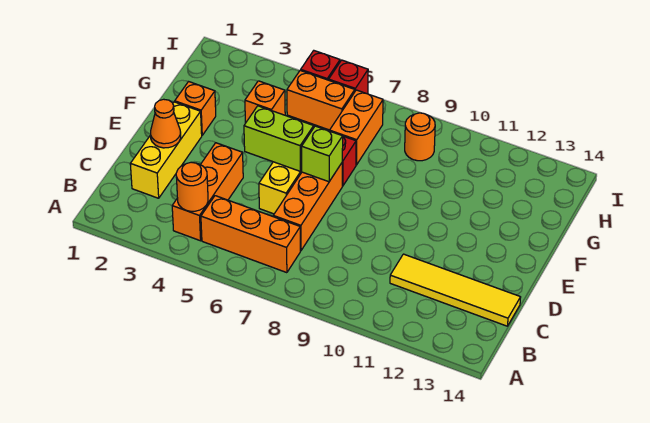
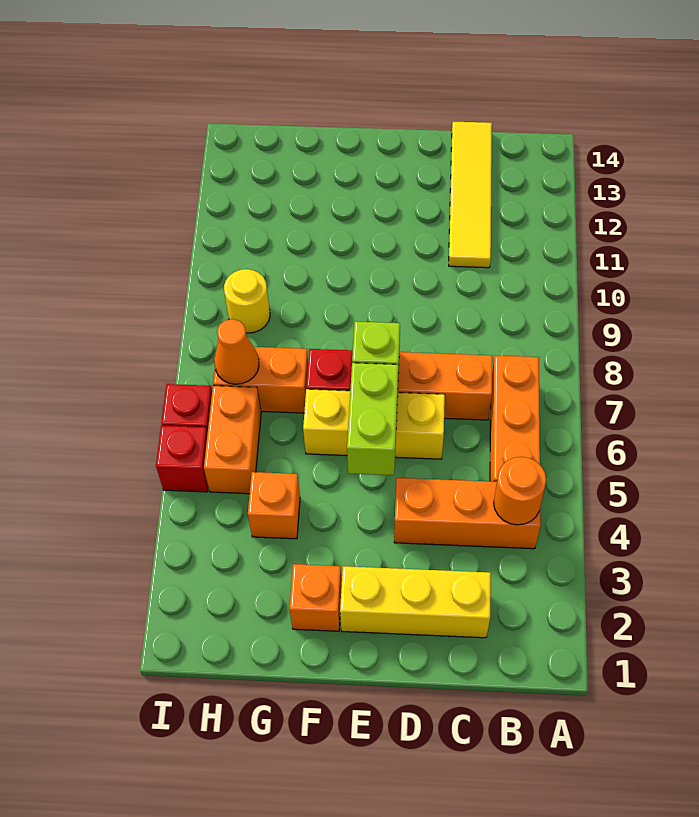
orange cone D2 level 2 -> orange cone H7 level 2
orange round brick H9 level 1 -> yellow round brick H9 level 1

